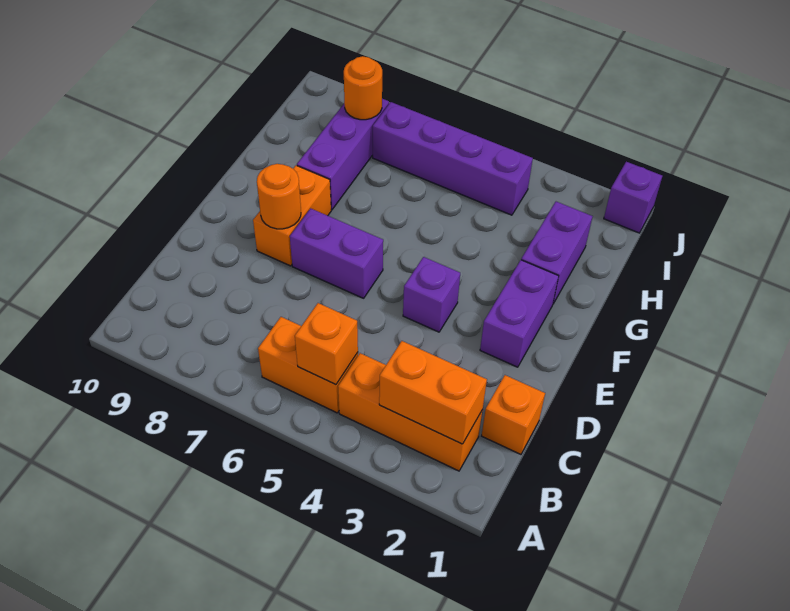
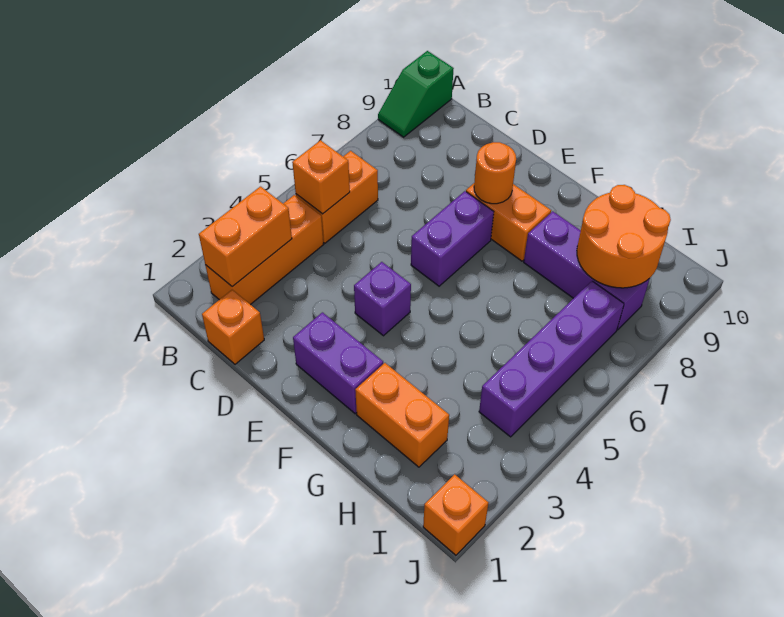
none -> green slope A9:A10 level 1 top 10
purple brick G2:H2 level 1 -> orange brick G2:H2 level 1
orange round brick I8 level 2 -> orange round brick H8:I9 level 2
purple brick J1 level 1 -> orange brick J1 level 1

